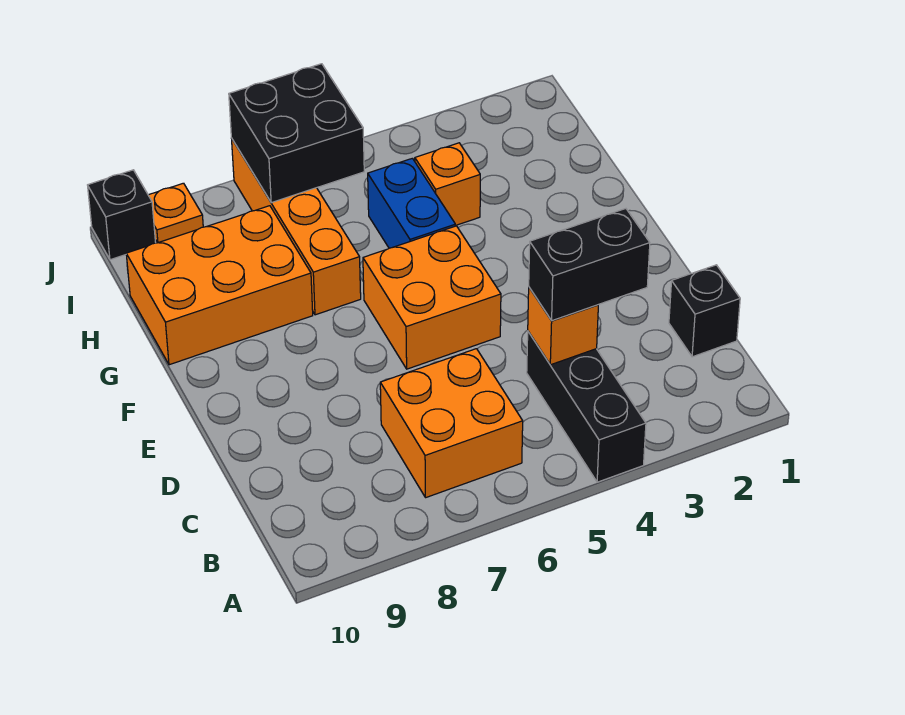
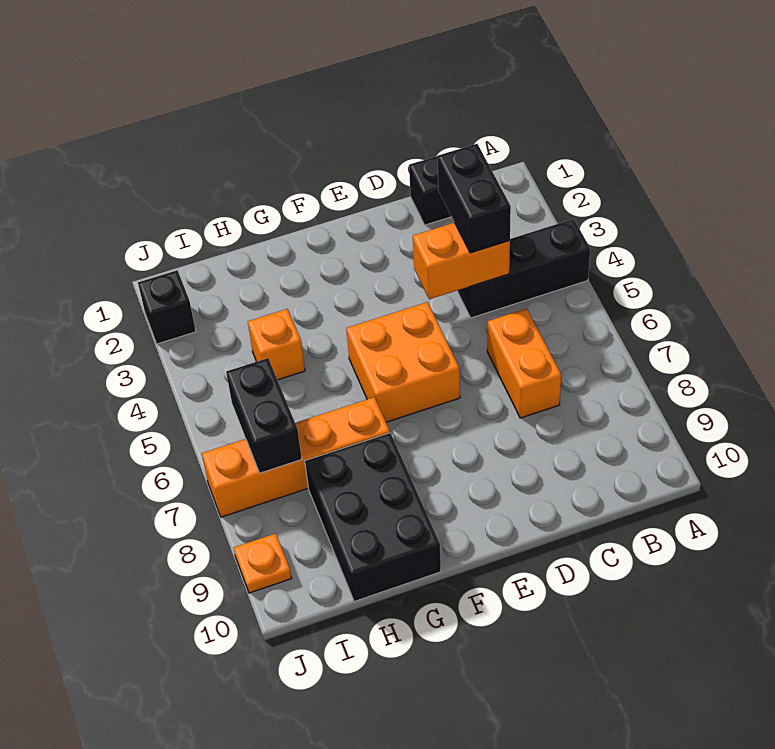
orange brick B6:C7 level 1 -> orange brick C6:C7 level 1
orange brick C4 level 2 -> orange brick C4:D4 level 2
blue brick G5:H5 level 1 -> none
orange brick G8:H10 level 1 -> black brick G8:H10 level 1
black brick I6:J7 level 2 -> black brick I6:I7 level 2
black brick J10 level 1 -> black brick J2 level 1

